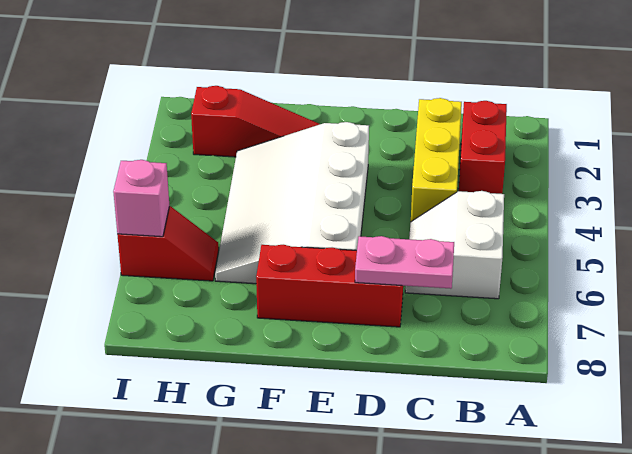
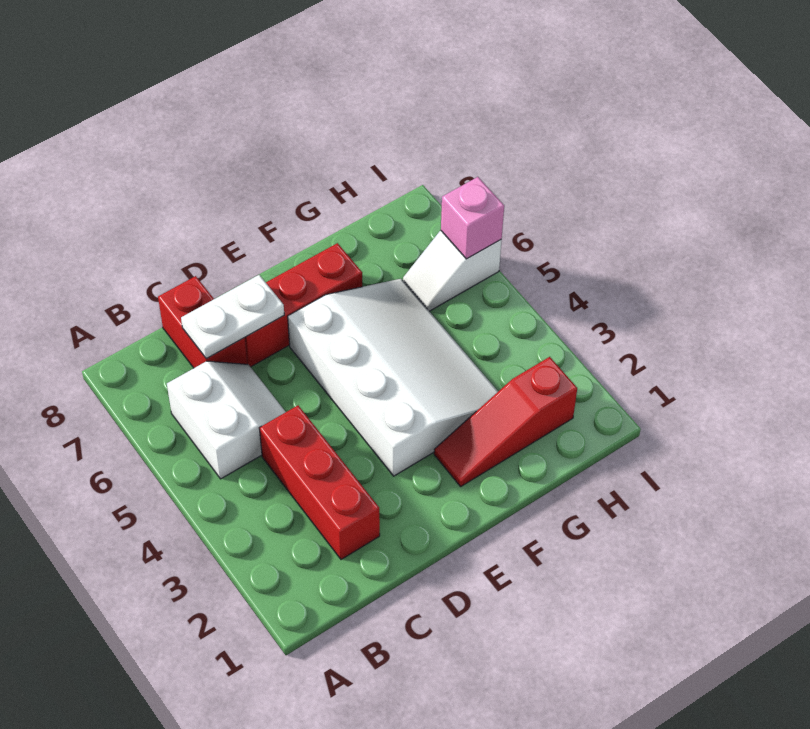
red brick B2:B3 level 1 -> red brick C7:C8 level 1
yellow brick C2:C4 level 1 -> red brick C2:C4 level 1
pink plate C7:D7 level 2 -> white plate C7:D7 level 2
red slope H6:I6 level 1 top I -> white slope H6:I6 level 1 top I

